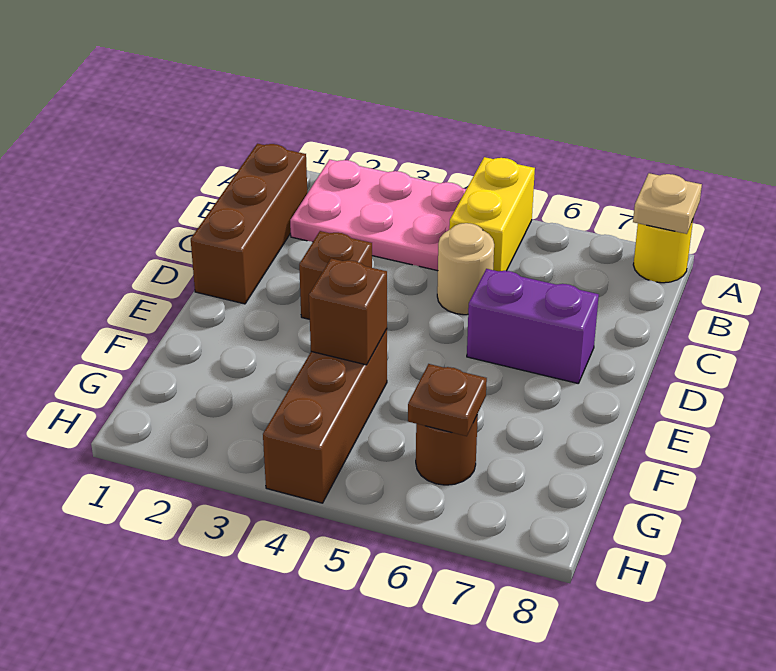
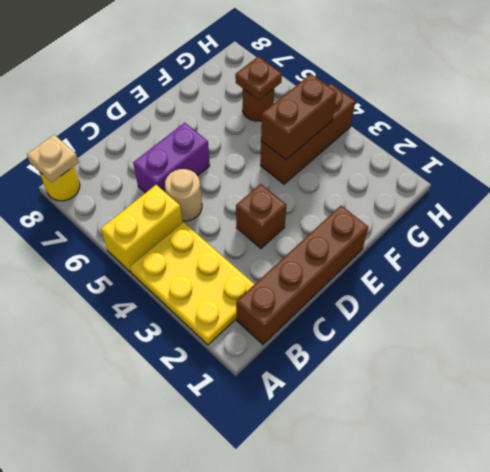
pink plate A2:B4 level 1 -> yellow plate A2:B4 level 1
brown brick B1:D1 level 1 -> brown brick B1:E1 level 1
purple brick D6:D7 level 1 -> purple brick C6:D6 level 1
brown brick F4 level 2 -> brown brick F4:G4 level 2

